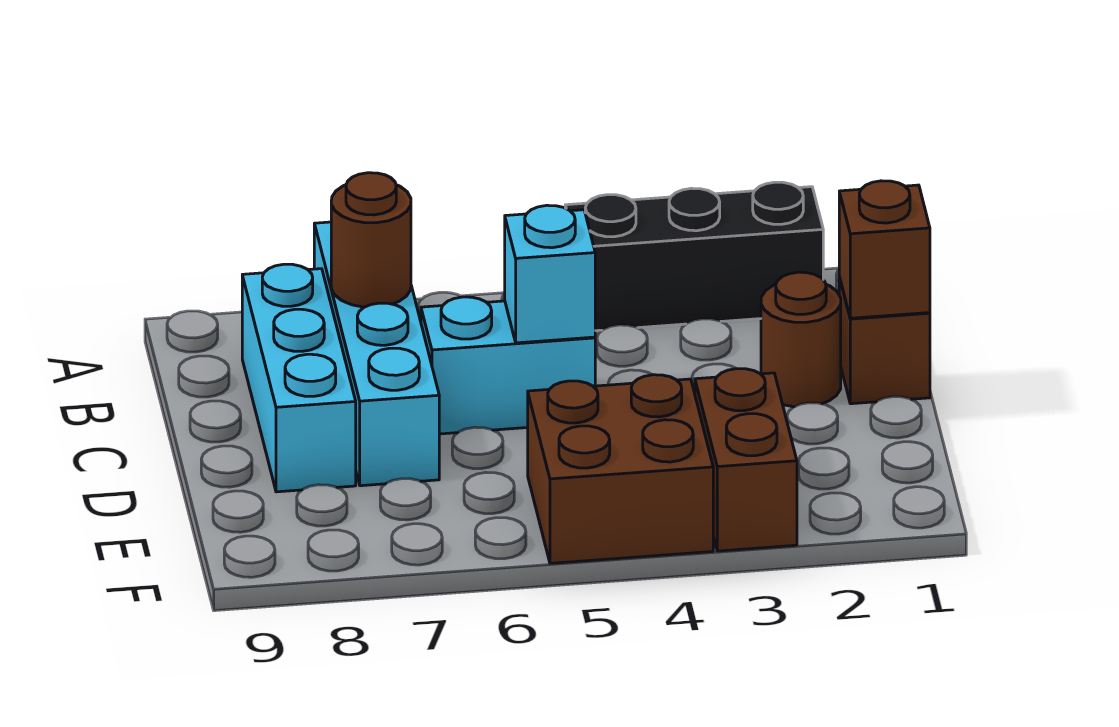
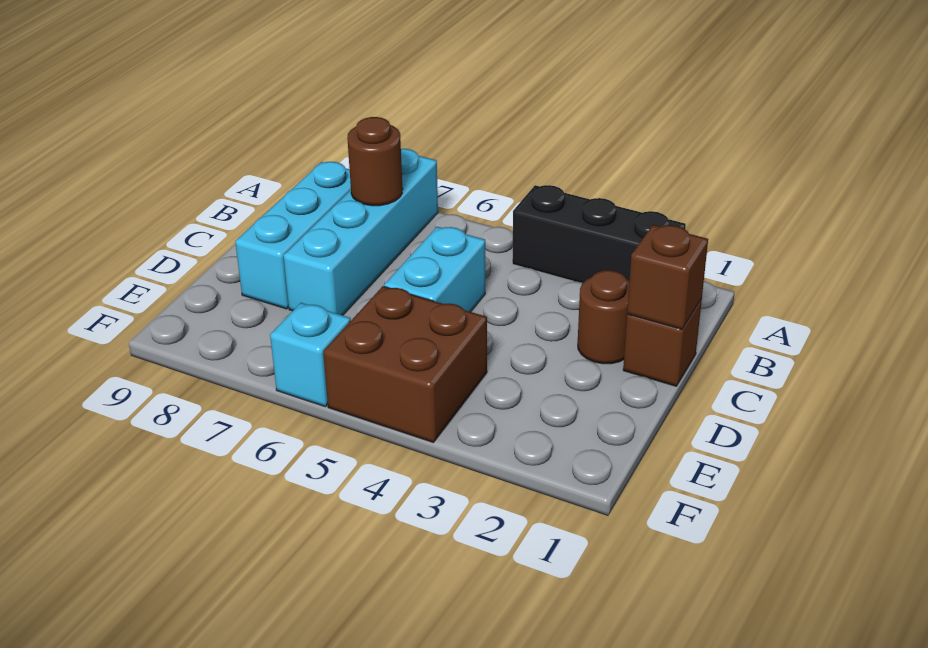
cyan brick C5:C6 level 1 -> cyan brick C5:D5 level 1
cyan brick C5 level 2 -> cyan brick F6 level 1
brown brick E3:F3 level 1 -> none

